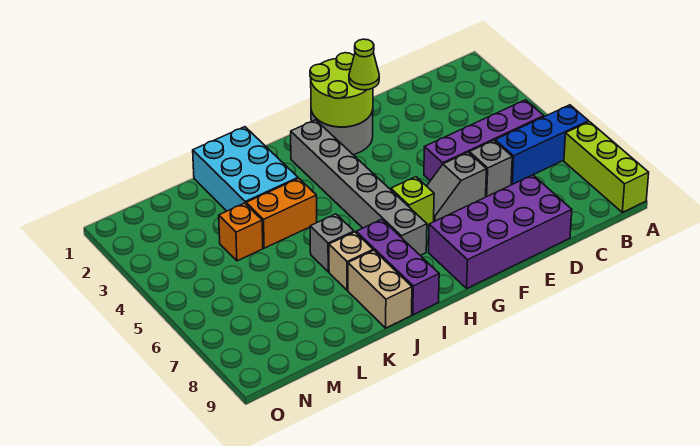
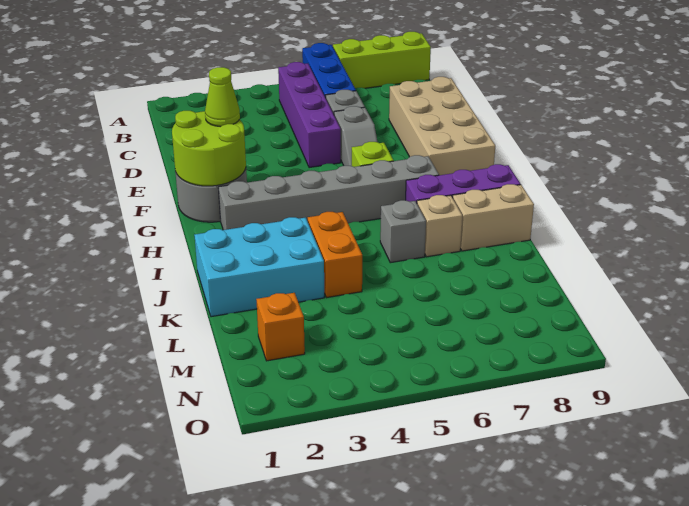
purple brick D8:G9 level 1 -> tan brick D8:G9 level 1
orange brick L4 level 1 -> orange brick M2 level 1

